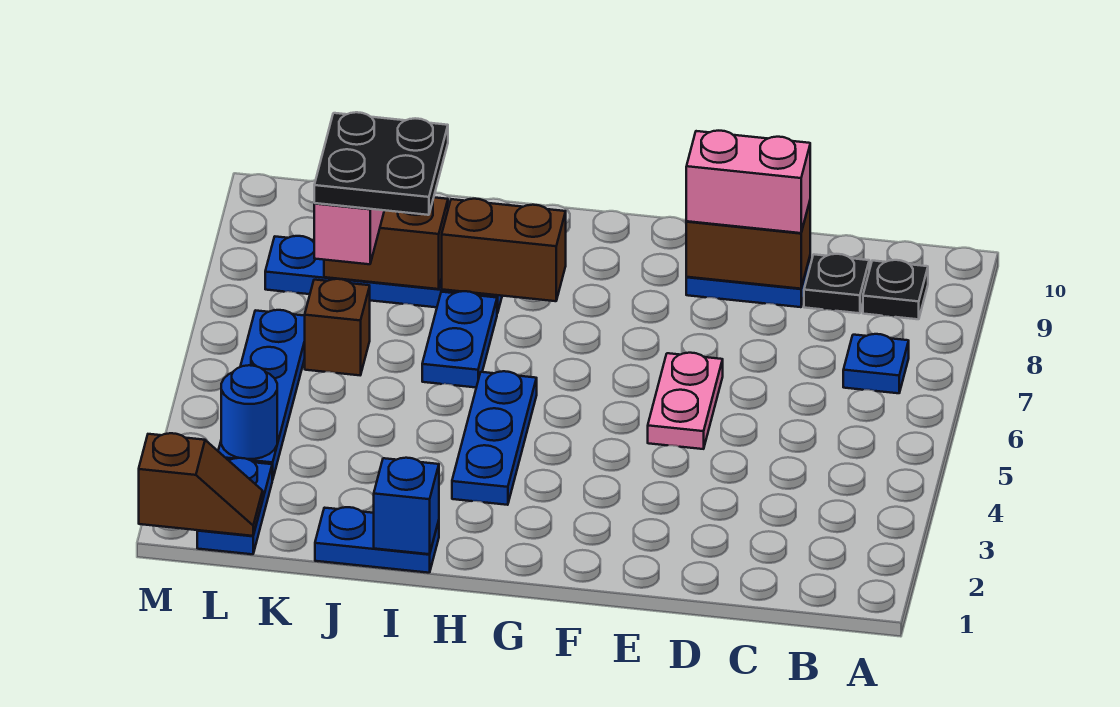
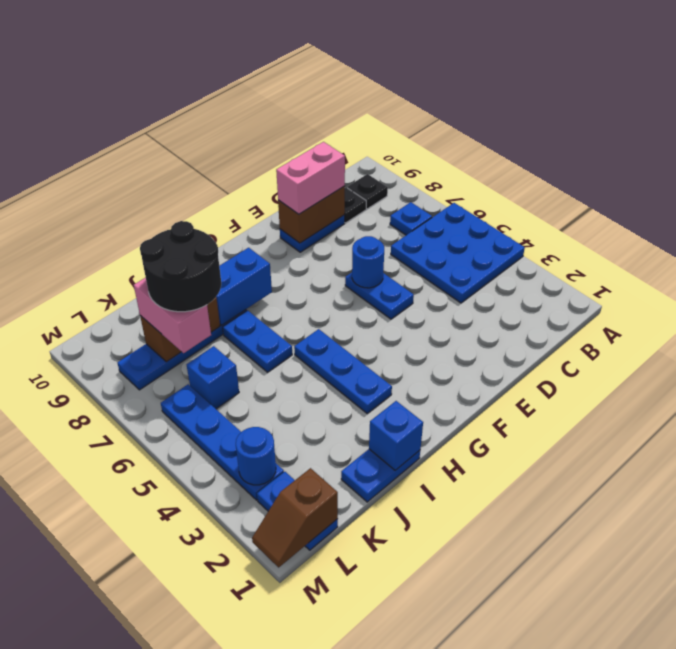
none -> blue plate A4:C6 level 1
pink plate E5:E6 level 1 -> blue plate E5:E6 level 1
none -> blue round brick E6 level 2
brown brick H8:I8 level 2 -> blue brick H8:I8 level 2
black plate J7:K8 level 4 -> black round brick J7:K8 level 4
brown brick K6 level 1 -> blue brick K6 level 1
brown slope L1:M1 level 2 top M -> brown slope L1:M1 level 2 top L

